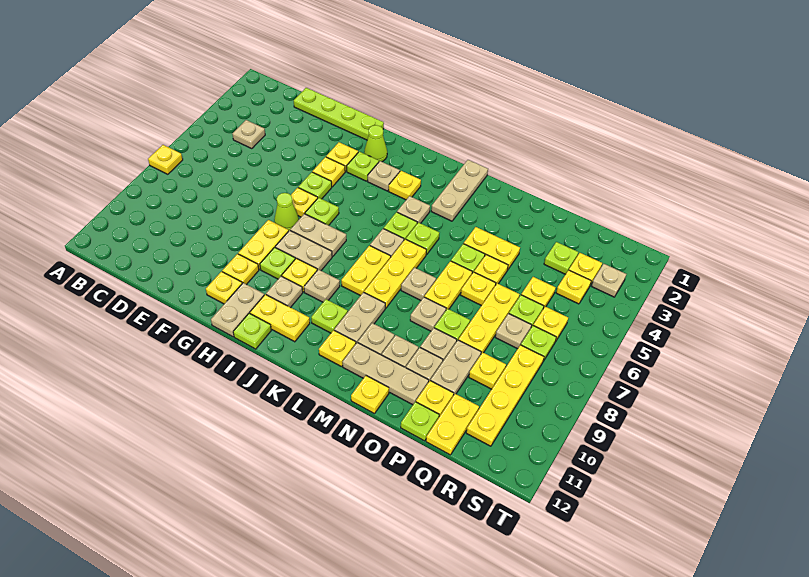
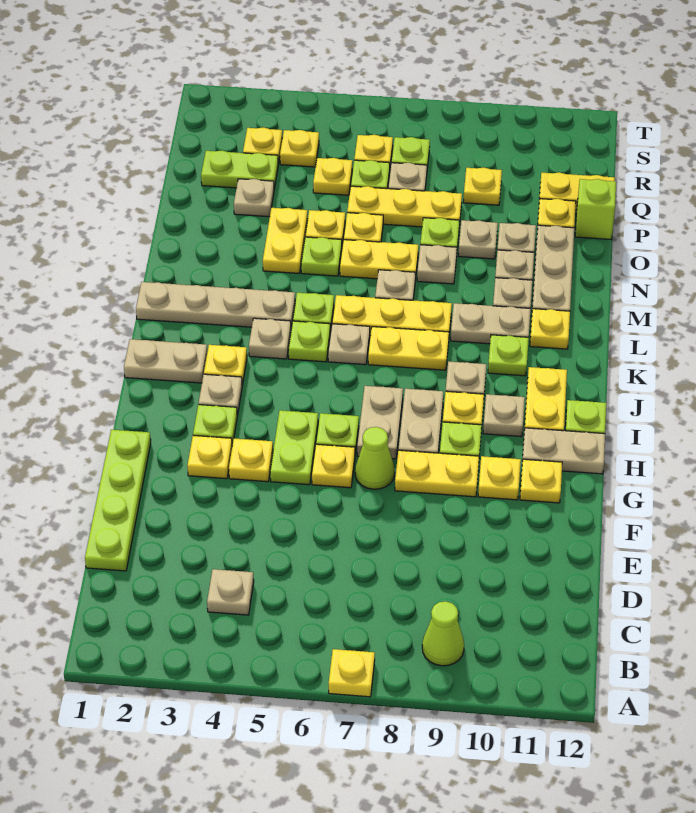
lime plate G5 level 1 -> lime plate G5:H5 level 1
lime cone H2 level 1 -> lime cone B9 level 1
tan plate L1:L3 level 1 -> tan plate L1:L4 level 1
yellow plate N12 level 1 -> none
tan plate P9:P10 level 1 -> tan plate J1:J2 level 1
lime plate P12 level 1 -> lime brick P12 level 1
lime plate Q3 level 1 -> lime plate Q2:Q3 level 1
yellow plate R8:R11 level 1 -> none
tan plate S3 level 1 -> tan plate P3 level 1

